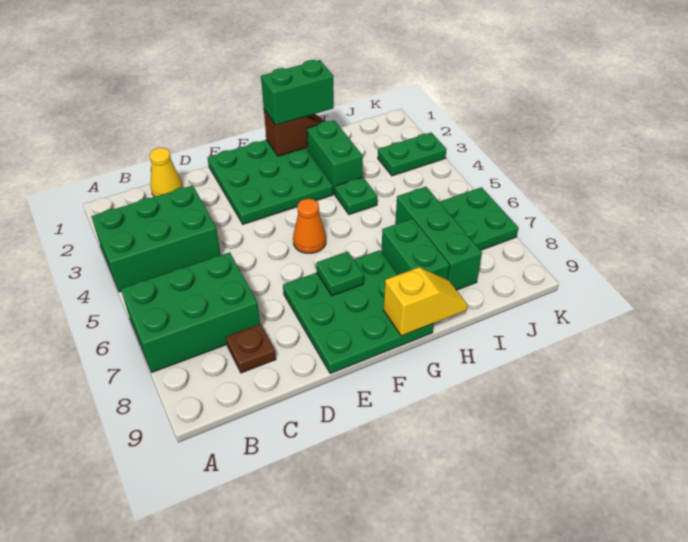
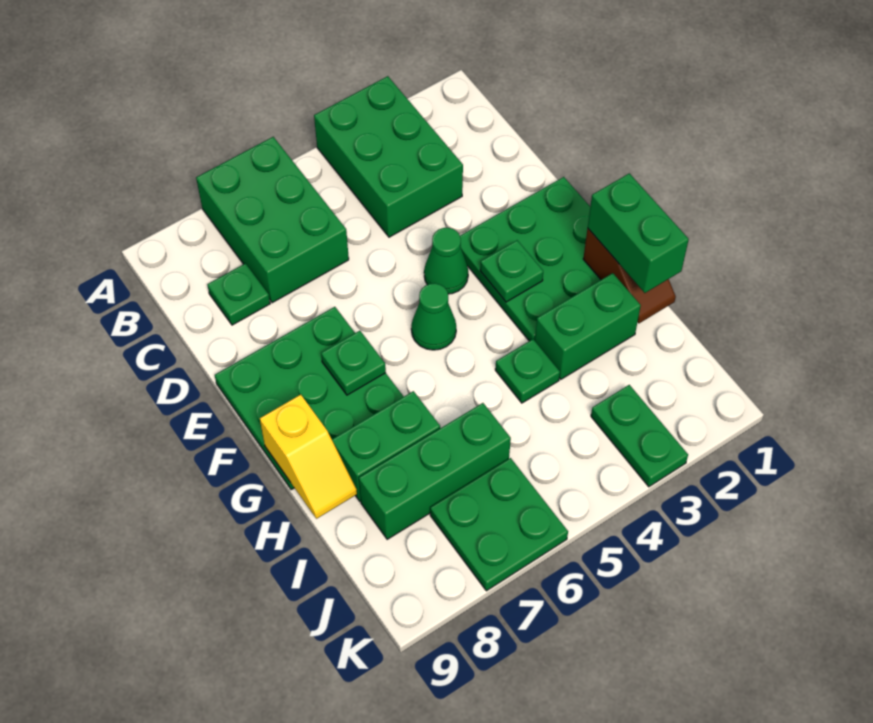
yellow cone C1 level 1 -> none
brown plate C8 level 1 -> green plate C8 level 1
none -> green cone E4 level 1
none -> green plate F3 level 2
orange cone F5 level 1 -> green cone F5 level 1

